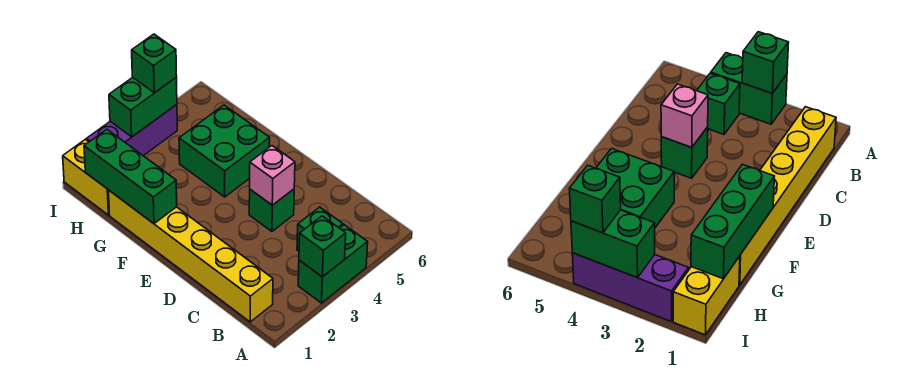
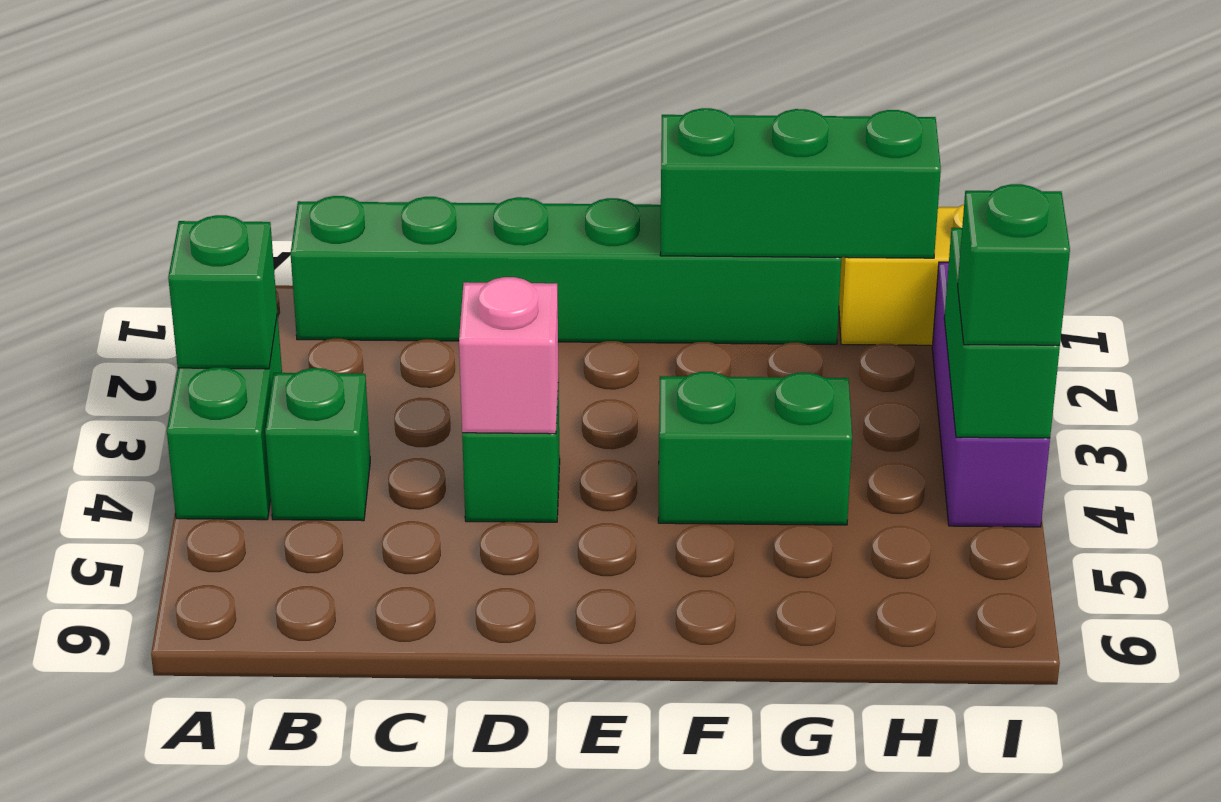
yellow brick B1:G1 level 1 -> green brick B1:G1 level 1
green brick F4:G5 level 1 -> green brick F4:G4 level 1

